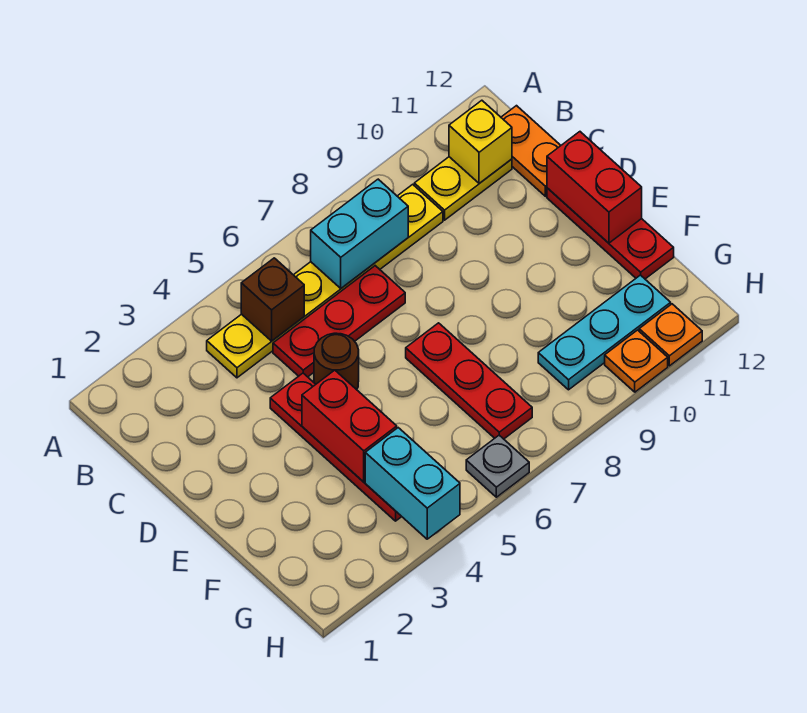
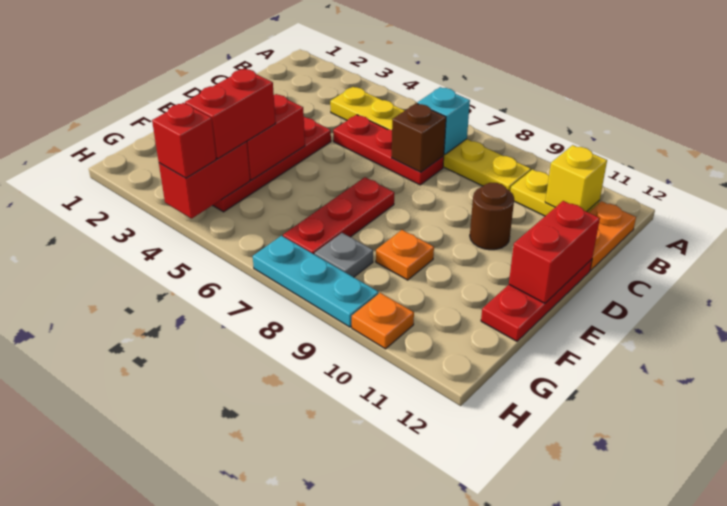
brown brick B5 level 2 -> brown brick C7 level 2
cyan brick B7:B8 level 2 -> cyan brick B7 level 2
brown round brick D5 level 1 -> brown round brick D10 level 1
none -> red brick F4:G4 level 3
cyan brick G4:H4 level 2 -> red brick G4:H4 level 2
cyan plate G9:G11 level 1 -> cyan plate H7:H9 level 1
none -> red brick H4 level 3
grey plate H6 level 1 -> grey plate G8 level 1
orange plate H11 level 1 -> orange plate F9 level 1

